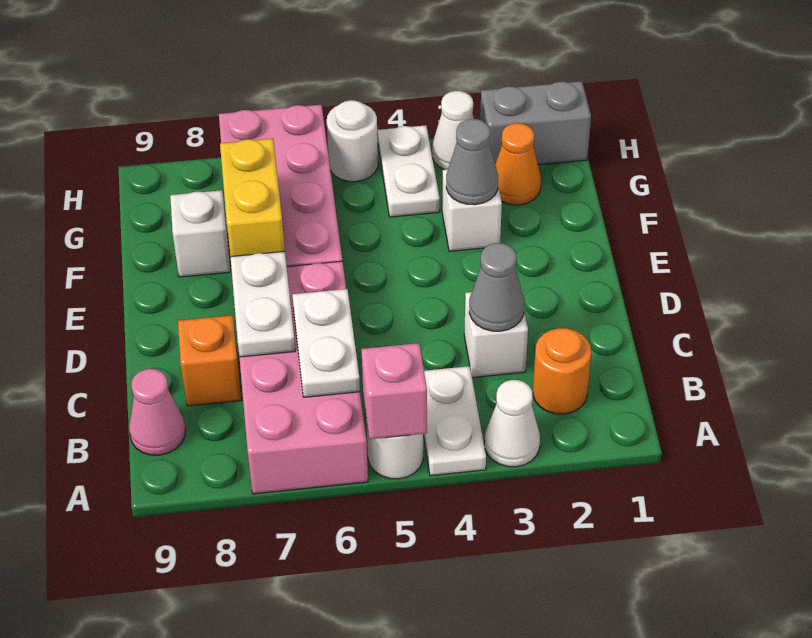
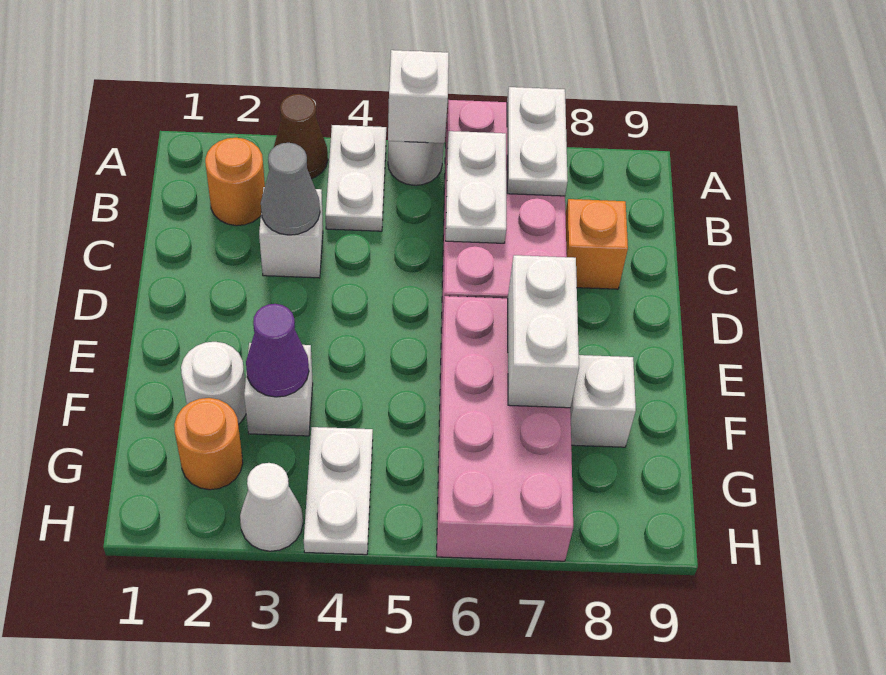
white cone A3 level 1 -> brown cone A3 level 1
pink brick A5 level 2 -> white brick A5 level 2
pink cone B9 level 1 -> none
white plate C7:D7 level 2 -> white plate A7:B7 level 2
yellow brick E7:F7 level 2 -> white brick E7:F7 level 2
grey cone F3 level 2 -> purple cone F3 level 2
orange cone G2 level 1 -> orange round brick G2 level 1
grey brick H1:H2 level 1 -> none
white round brick H5 level 1 -> white round brick F2 level 1

